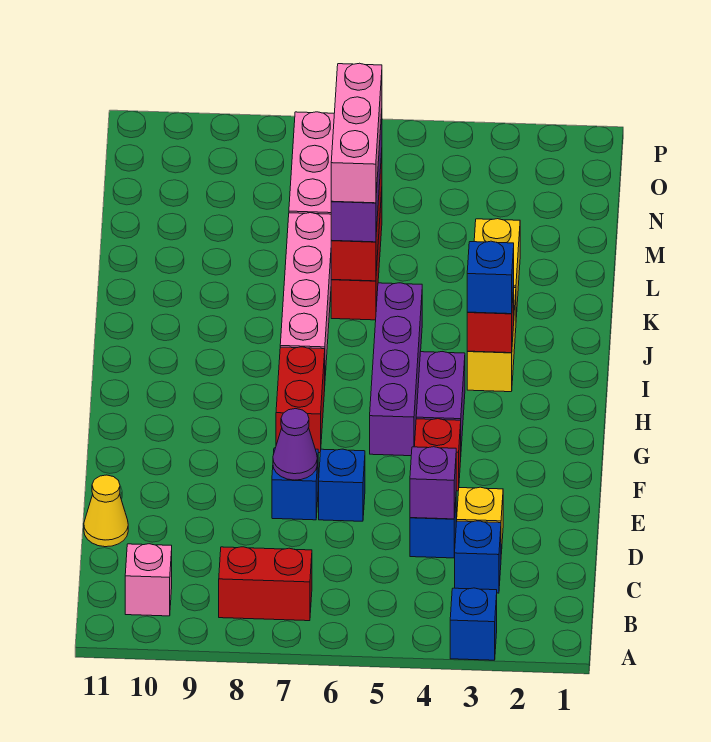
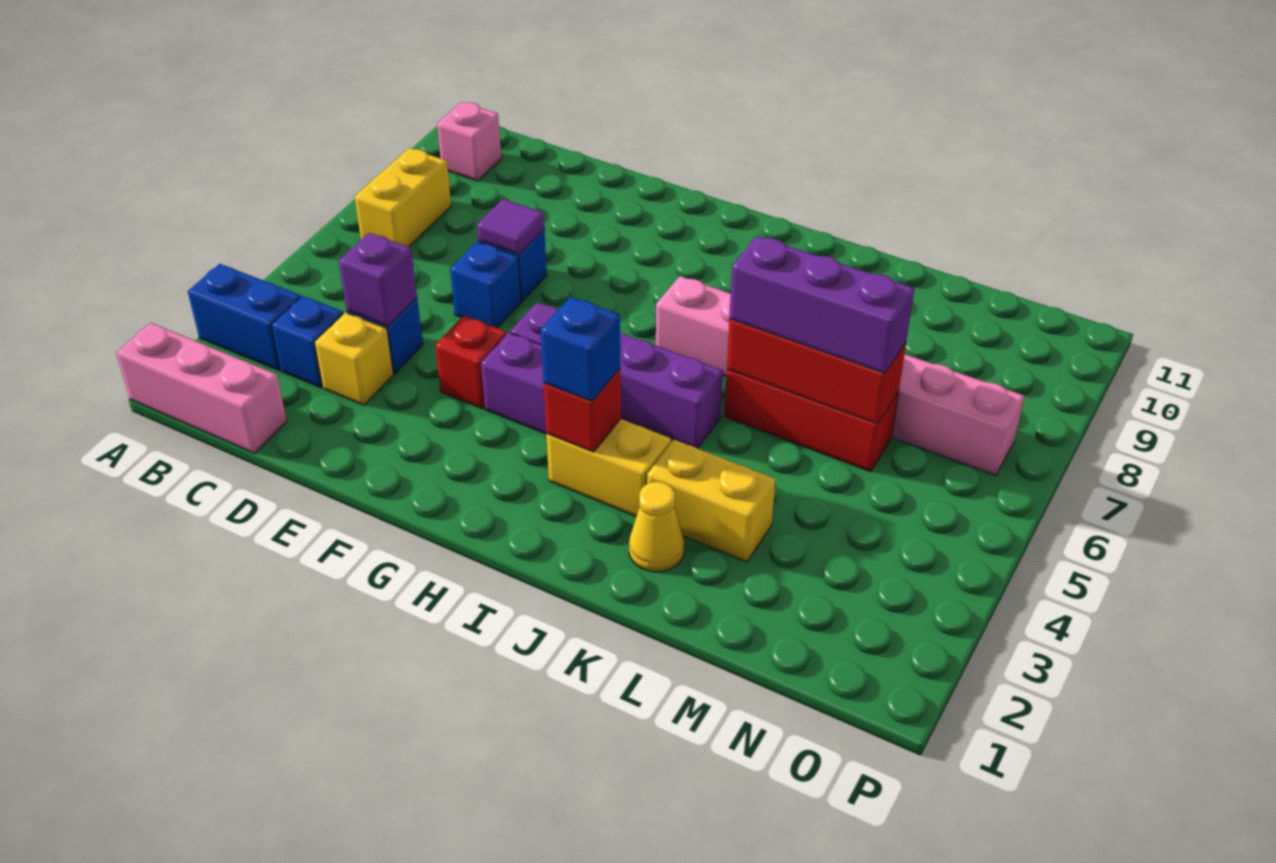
blue brick A3 level 1 -> blue brick A3:B3 level 1
red brick B7:B8 level 1 -> yellow brick B7:B8 level 1
yellow cone D11 level 1 -> yellow cone K2 level 1
purple cone E7 level 2 -> purple tile E7 level 2
red brick G7:H7 level 1 -> none
pink brick K6:M6 level 4 -> pink brick A1:C1 level 1

